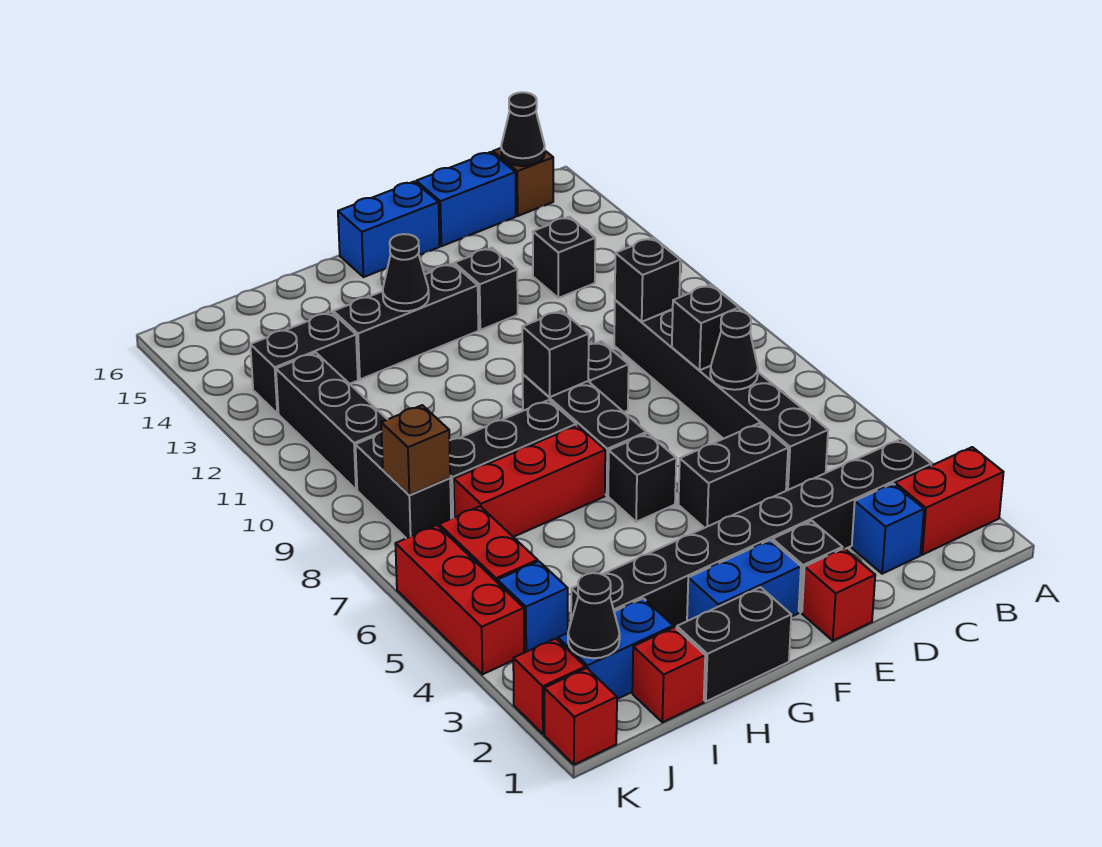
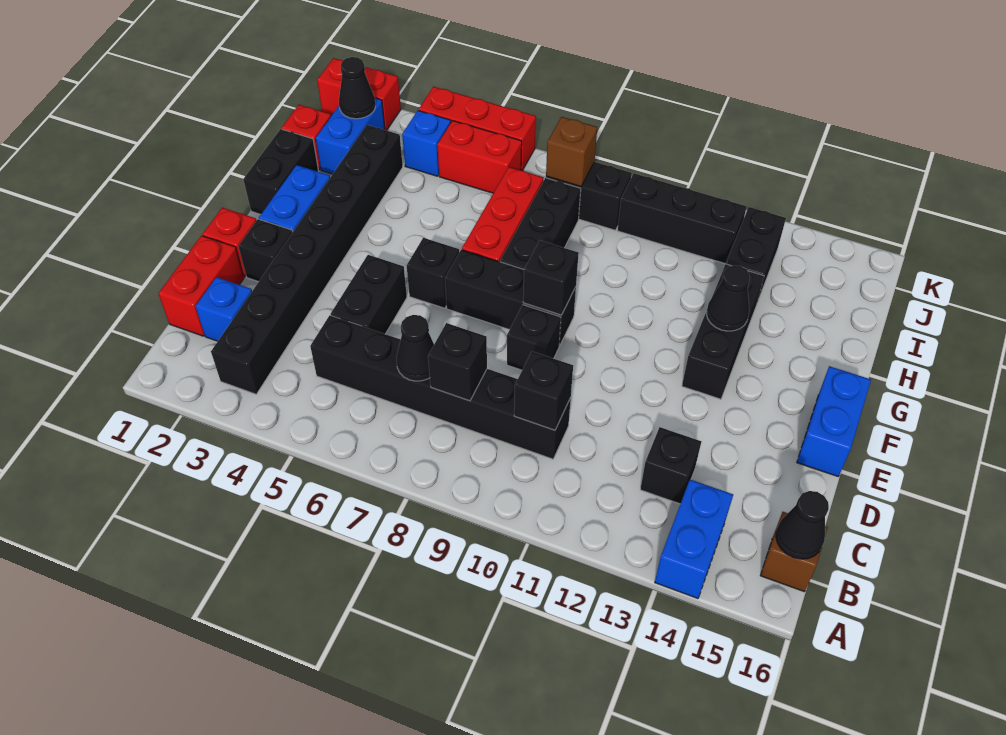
red brick A2:B2 level 1 -> red brick C1:D1 level 1
blue brick C16:D16 level 1 -> blue brick A14:B14 level 1
black brick E13 level 1 -> none

